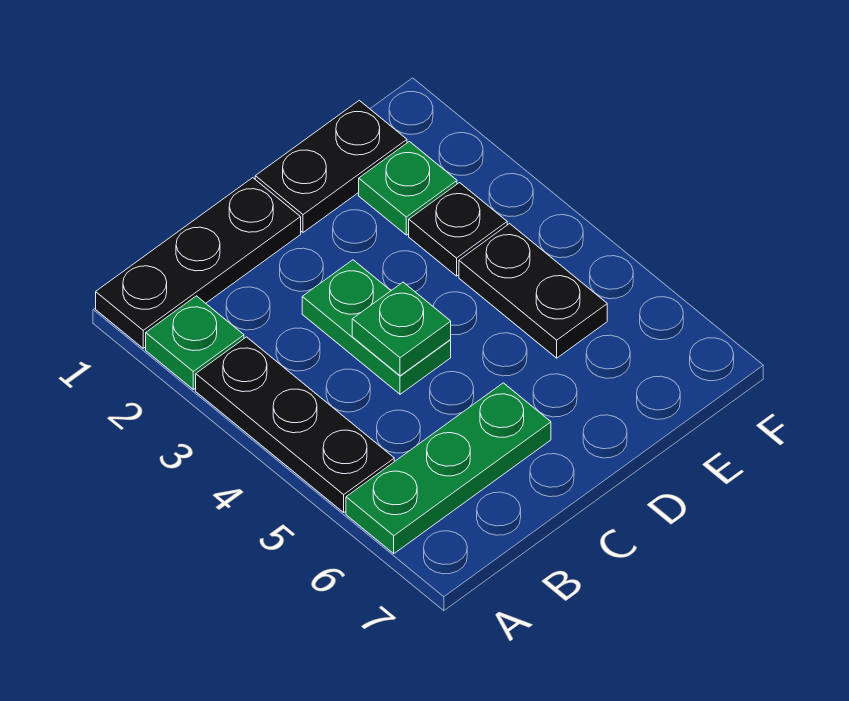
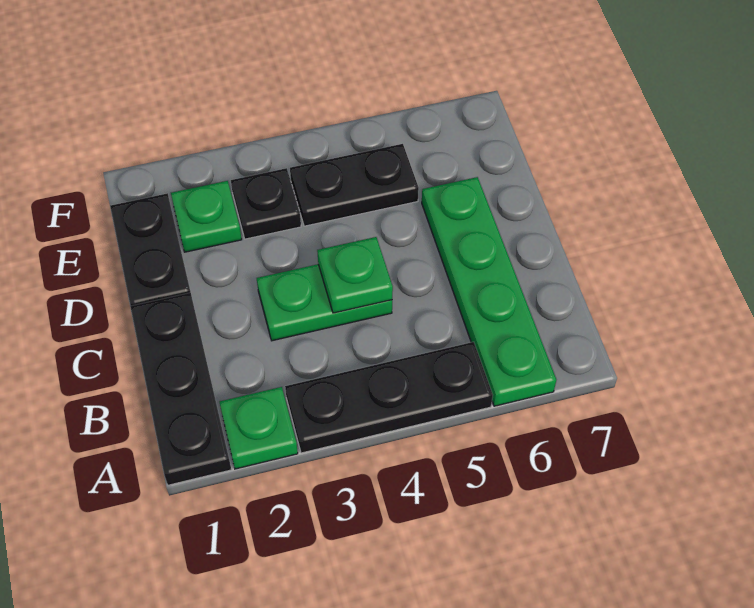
green plate A6:C6 level 1 -> green plate A6:D6 level 1

